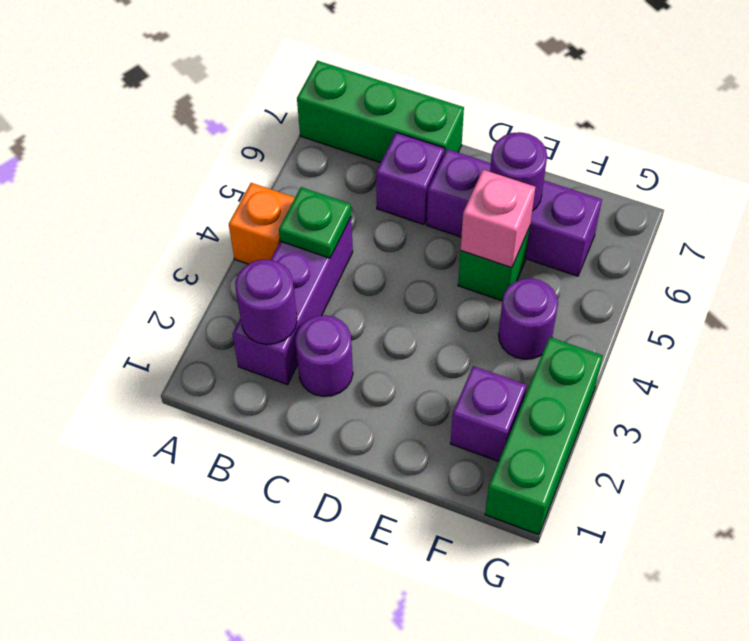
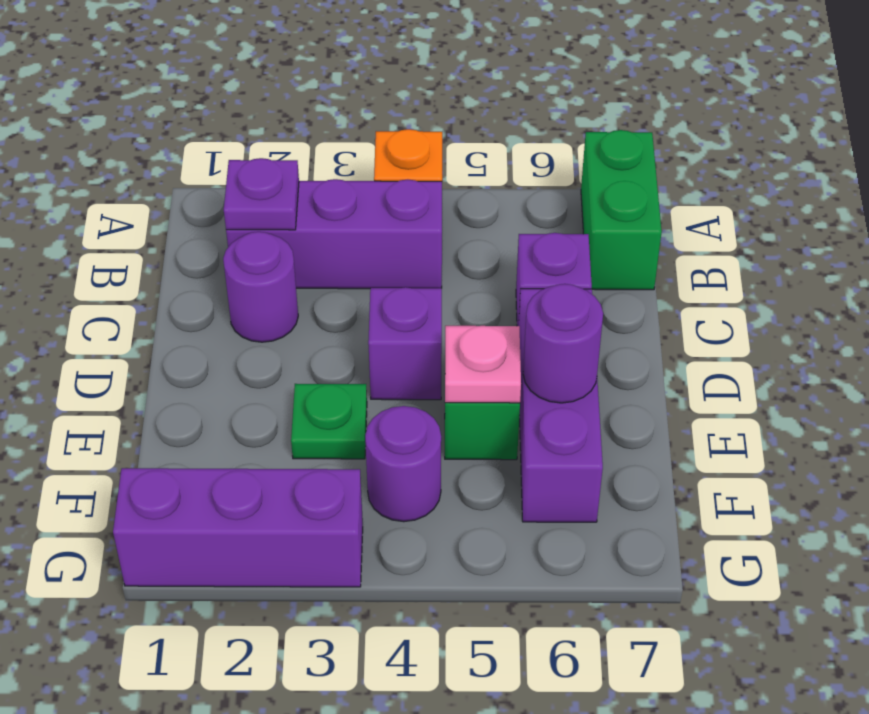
green brick A7:C7 level 1 -> green brick A7:B7 level 1
purple round brick B2 level 2 -> purple plate B2 level 2
green plate B4 level 2 -> green plate E3 level 1
pink brick E5 level 2 -> pink plate E5 level 2
purple brick F2 level 1 -> purple brick D4 level 1
green brick G1:G3 level 1 -> purple brick G1:G3 level 1

